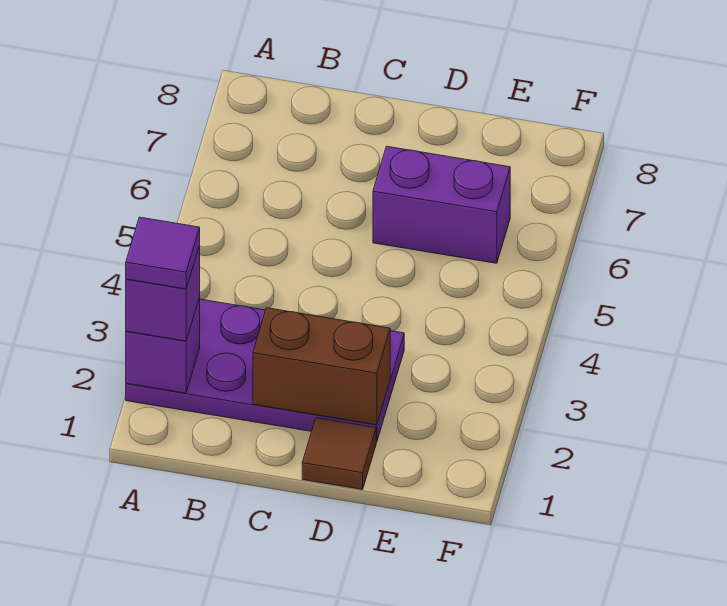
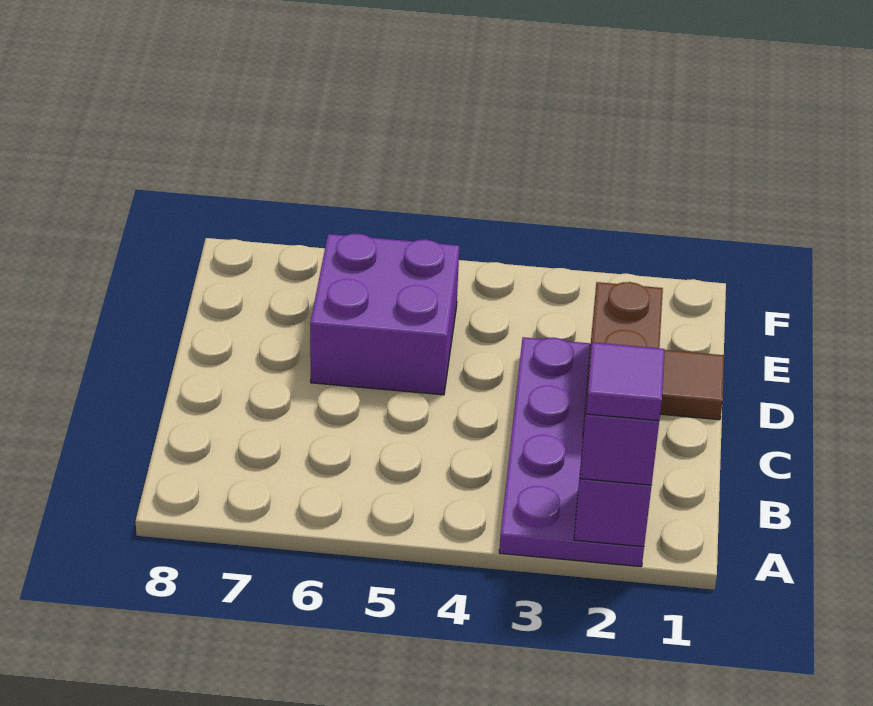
purple brick D6:E6 level 1 -> purple brick D5:E6 level 1

